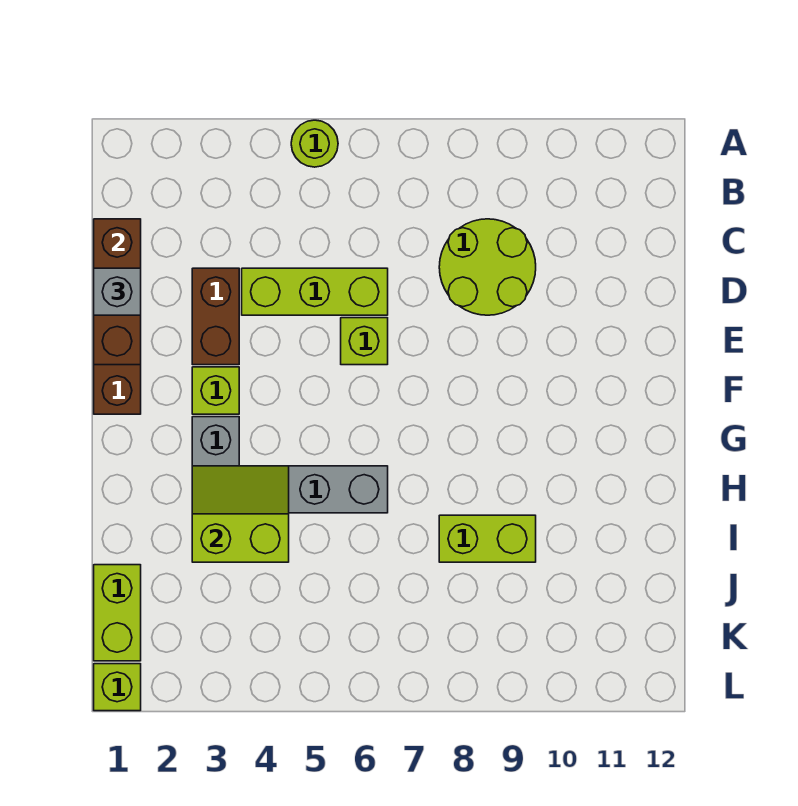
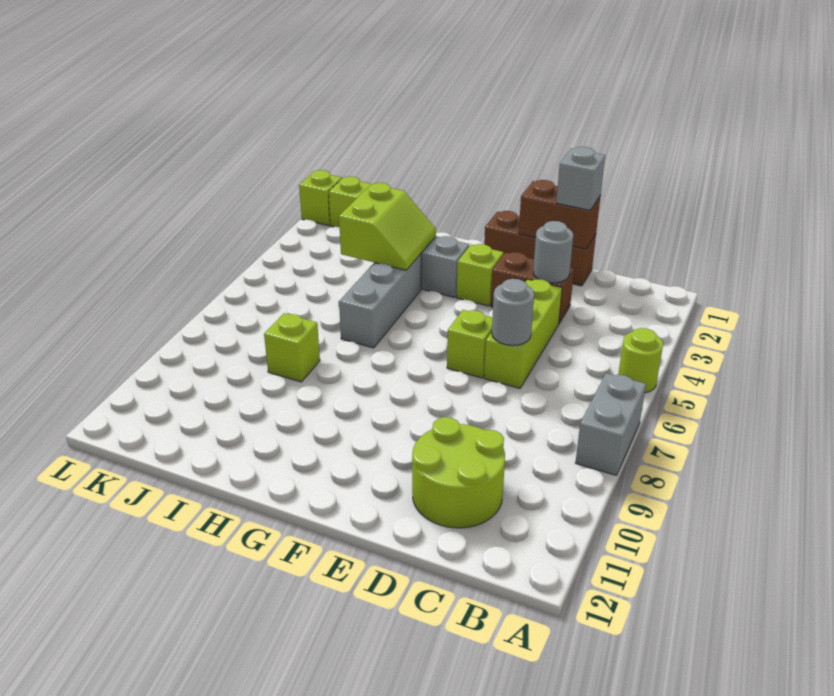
none -> grey brick A7:A8 level 1
brown brick C1:E1 level 2 -> brown brick D1:E1 level 2
lime round brick C8:D9 level 1 -> lime round brick C10:D11 level 1
none -> grey round brick D3 level 2
none -> grey round brick D6 level 2
lime brick I8:I9 level 1 -> lime brick I8 level 1

